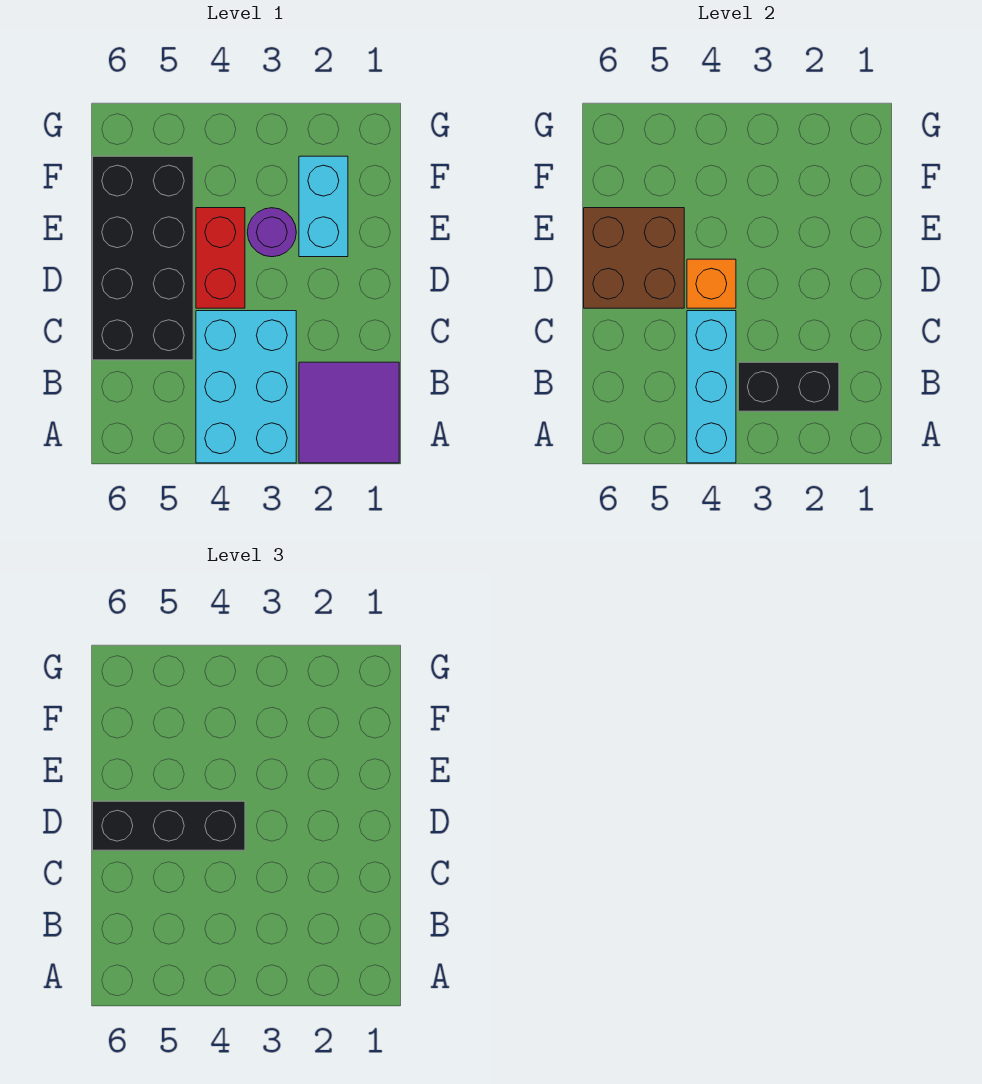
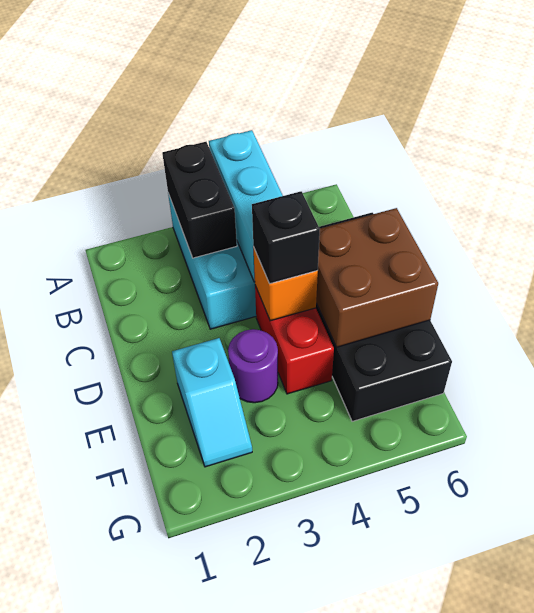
purple tile A1:B2 level 1 -> none
black brick B2:B3 level 2 -> black brick A3:B3 level 2
black brick D4:D6 level 3 -> black brick D4 level 3
cyan brick E2:F2 level 1 -> cyan slope E2:F2 level 1 top E

